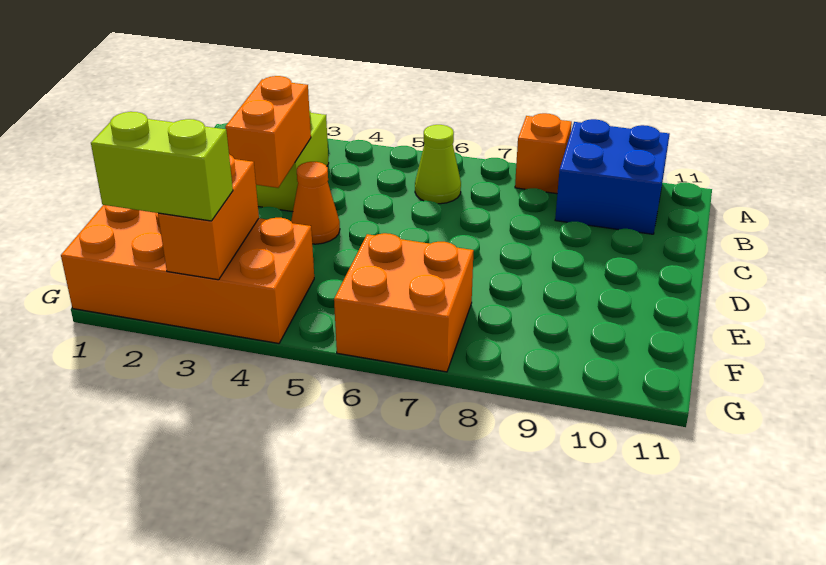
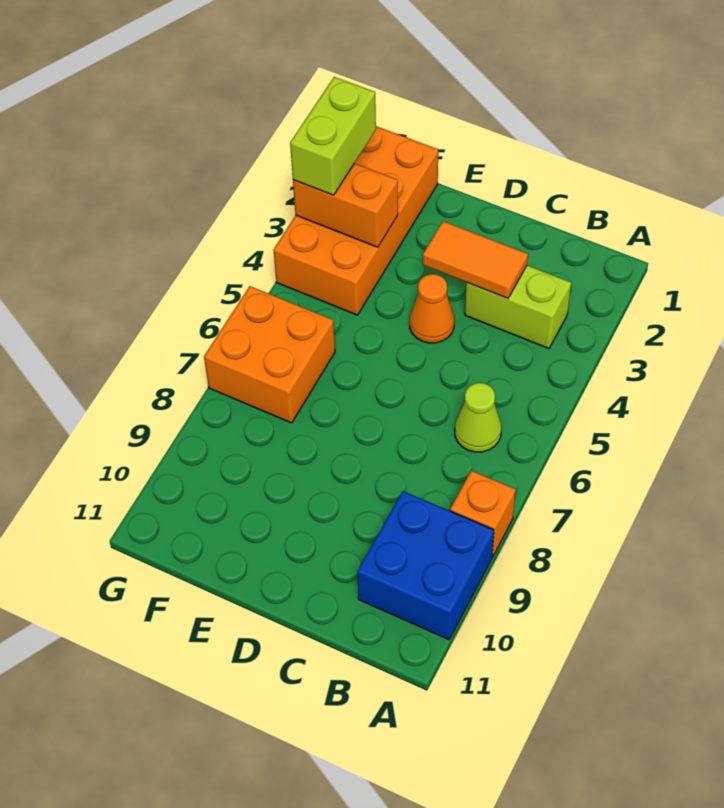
orange brick C3:D3 level 2 -> orange tile C3:D3 level 2

